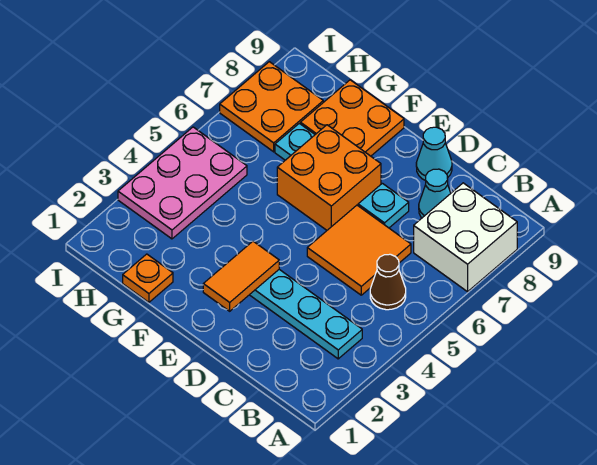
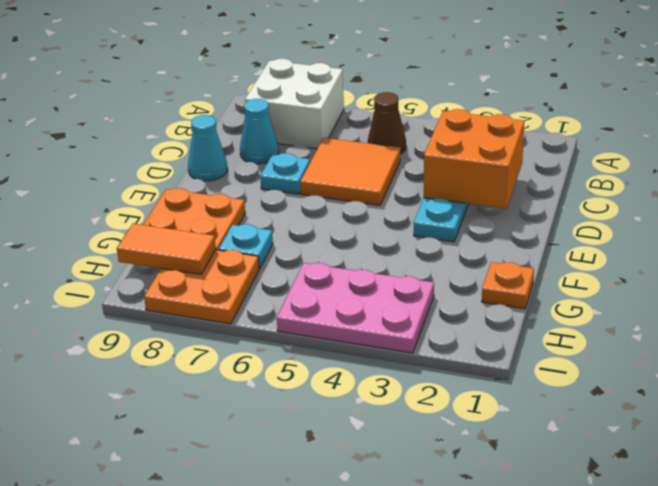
orange tile E2:E3 level 2 -> orange tile H8:H9 level 2
orange brick E6:F7 level 1 -> orange brick C2:D3 level 2

